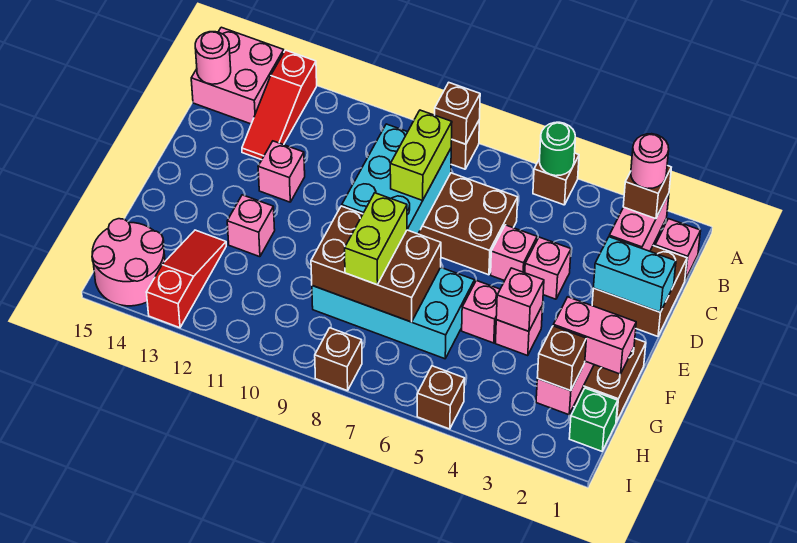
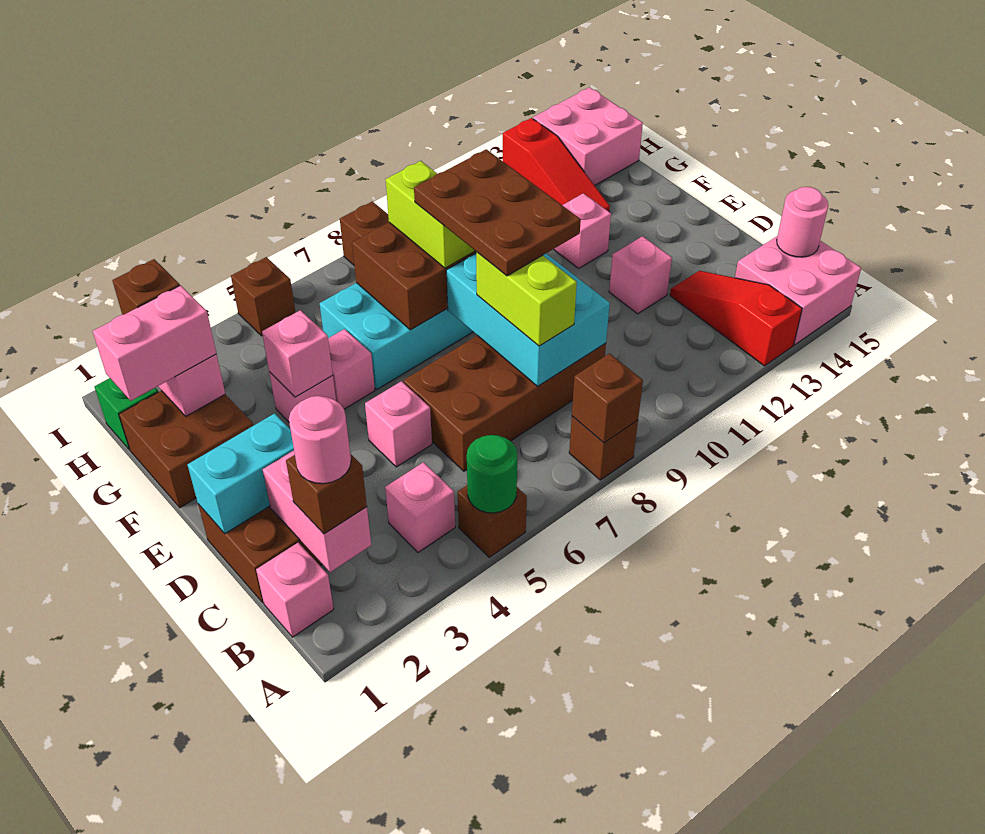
pink brick D4 level 1 -> pink brick B4 level 1
none -> brown plate D8:F9 level 4
pink round brick H14:I15 level 1 -> pink brick H14:I15 level 1

